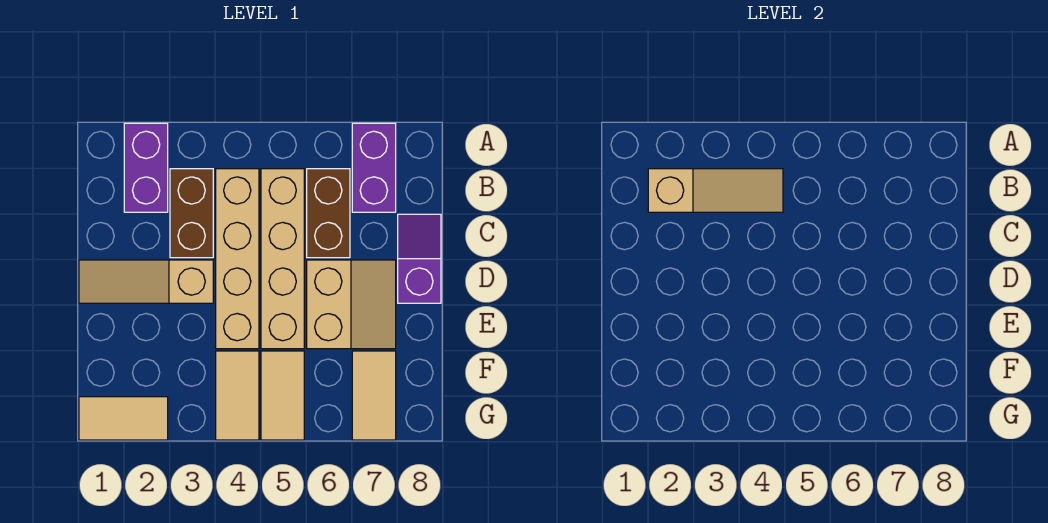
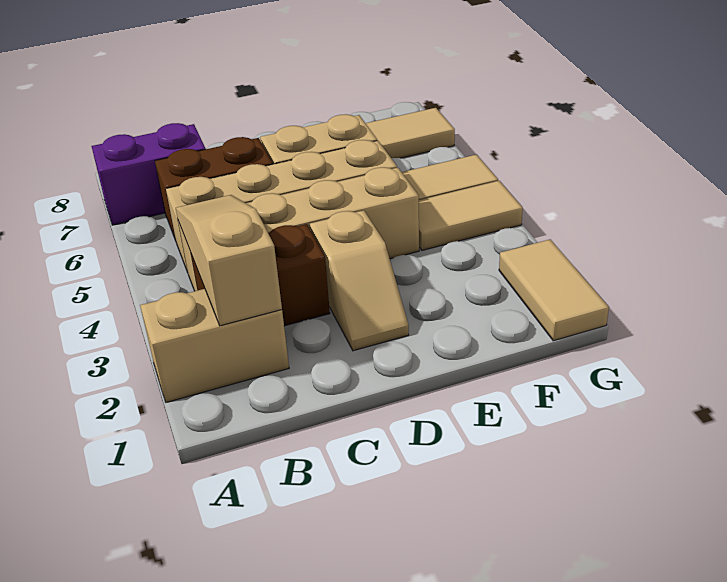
purple brick A2:B2 level 1 -> tan brick A2:B2 level 1
purple slope C8:D8 level 1 top D -> none
tan slope D1:D3 level 1 top 3 -> tan slope D2:D3 level 1 top 3

